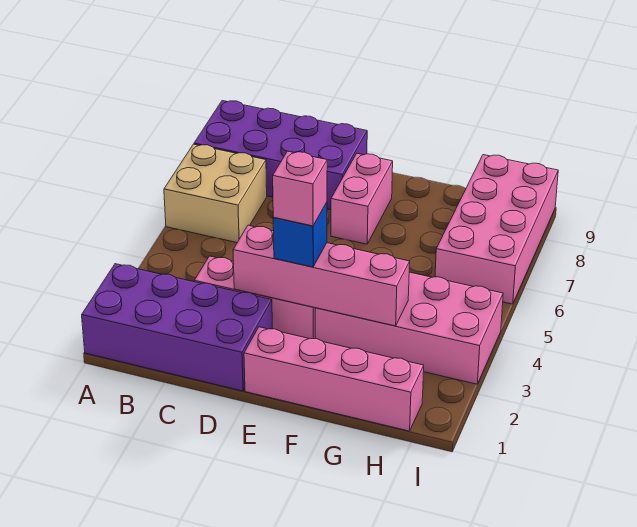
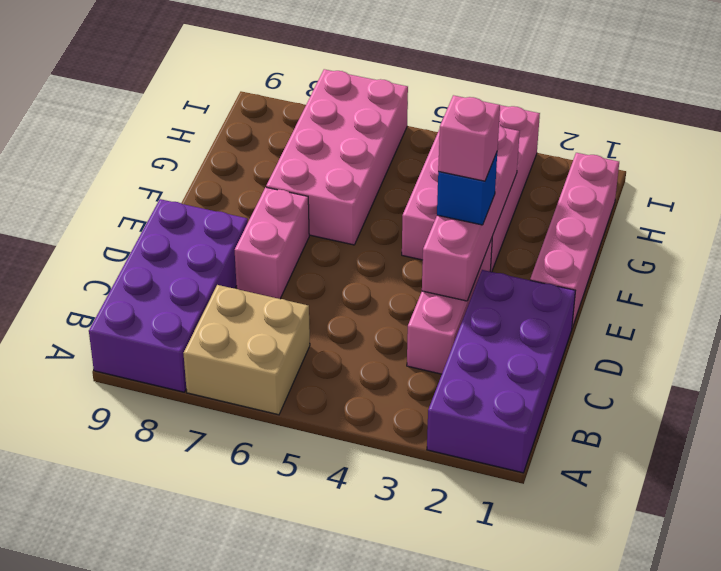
pink brick E7:E8 level 1 -> pink brick D7:E7 level 1
pink brick H6:I9 level 1 -> pink brick F6:I7 level 1

